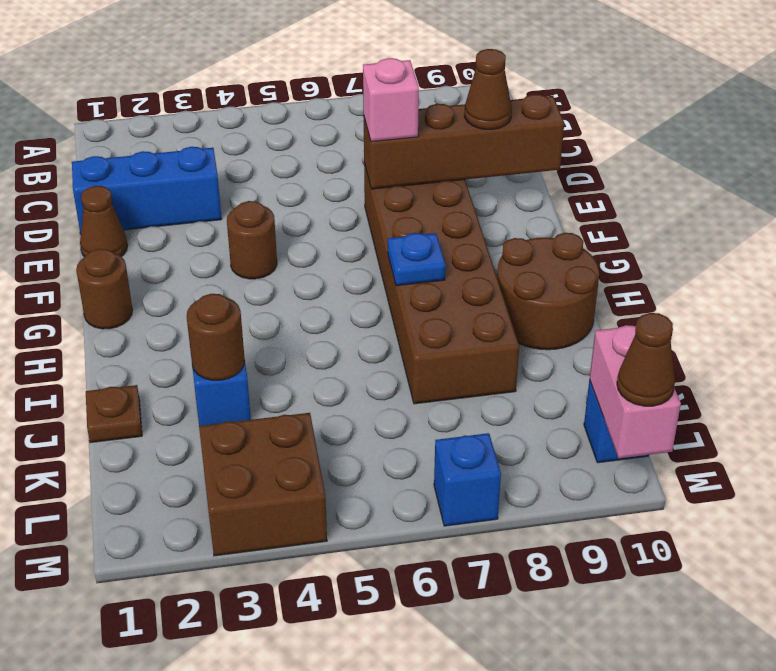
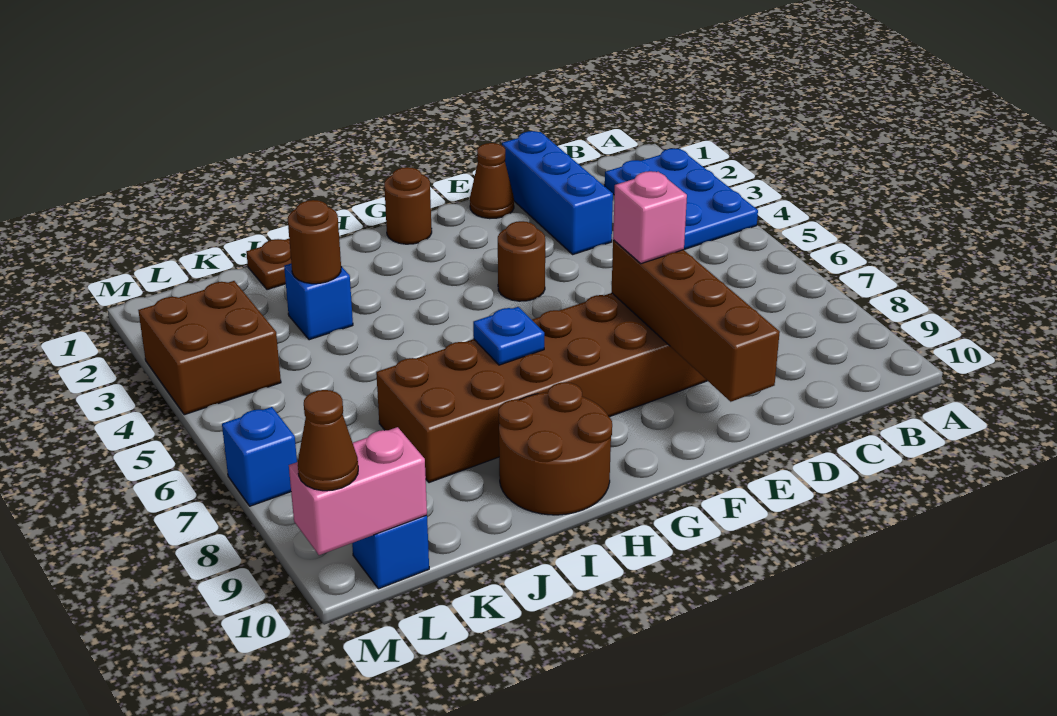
none -> blue plate A2:B4 level 1
brown cone E9 level 3 -> none

